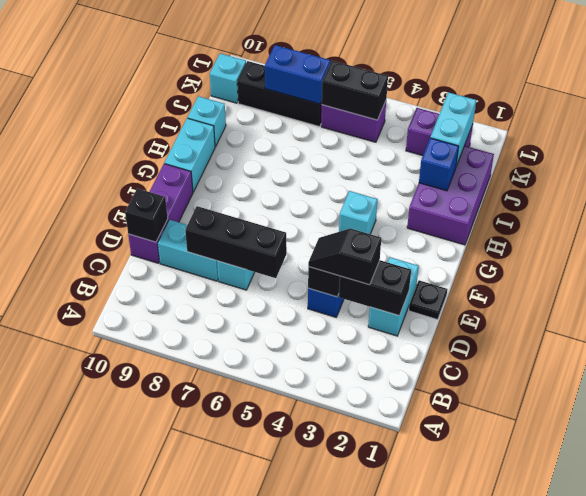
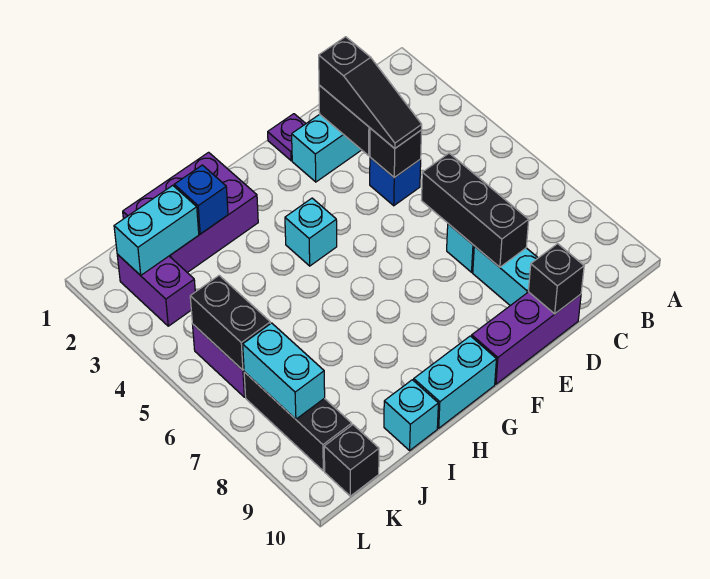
black slope D3:D4 level 3 top 3 -> black slope D2:D4 level 3 top 2
black plate E1 level 1 -> purple plate E1 level 1
blue brick K7:K8 level 2 -> cyan brick K7:K8 level 2
cyan brick K10 level 1 -> black brick K10 level 1

